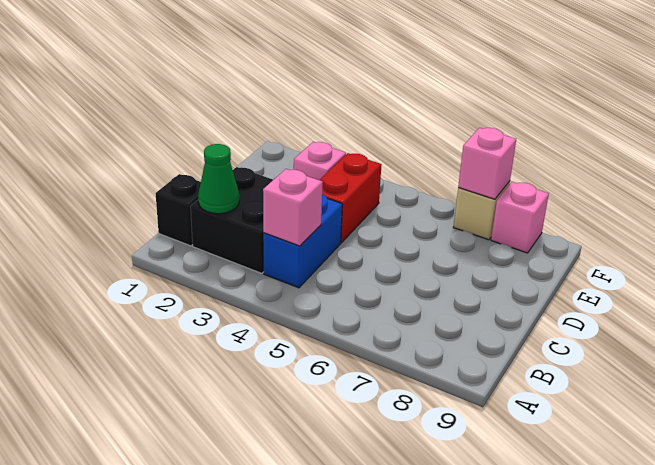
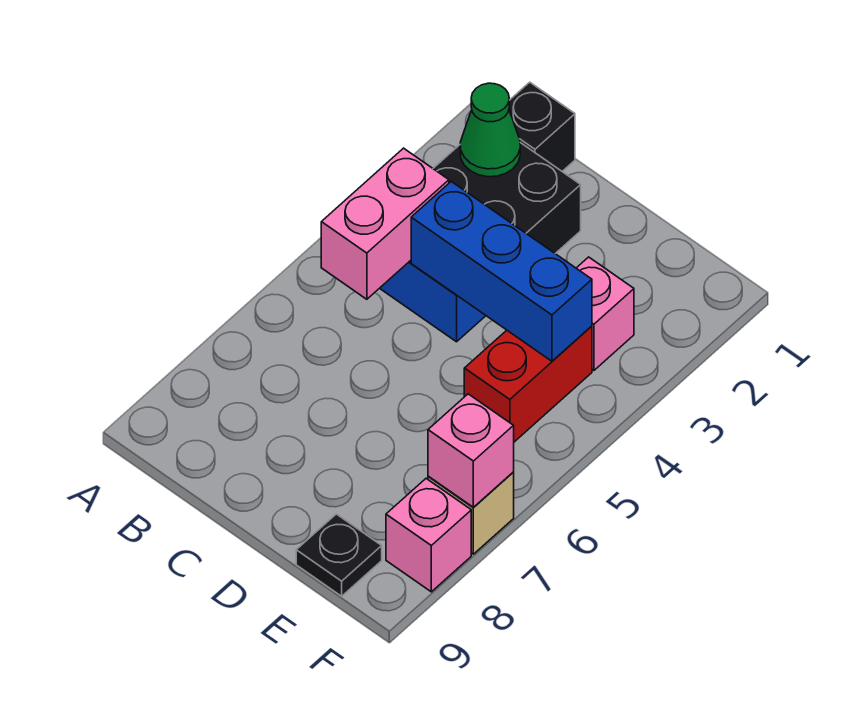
pink brick B4 level 2 -> pink brick B4:B5 level 2
none -> blue brick C4:E4 level 2
red brick D4:E4 level 1 -> red brick E4:E5 level 1
none -> black plate E9 level 1

